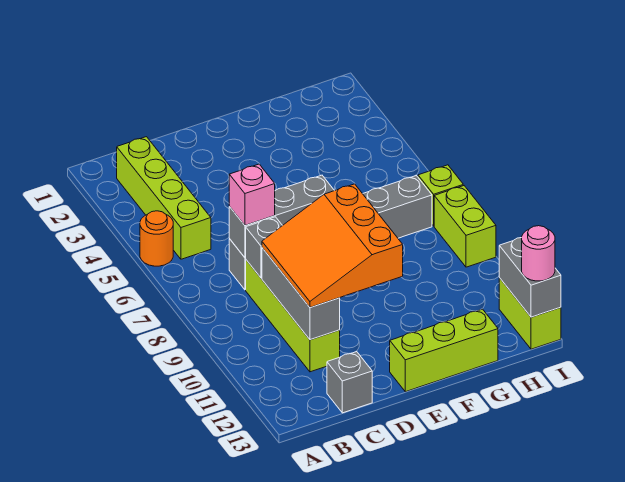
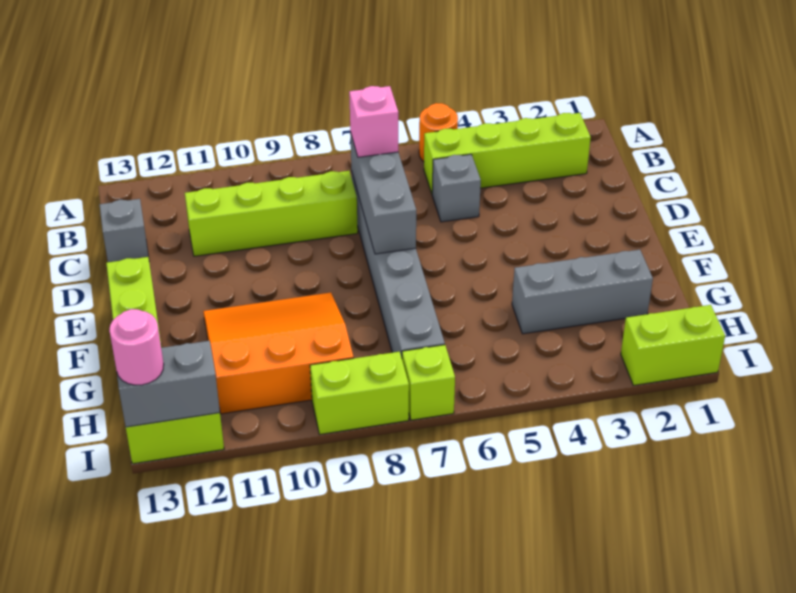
grey brick C8 level 2 -> grey brick C5 level 1
grey brick C9:C11 level 2 -> grey brick G2:G4 level 1
orange slope C9:E11 level 3 top E -> orange slope F9:H11 level 1 top H
none -> lime brick I1:I2 level 1

